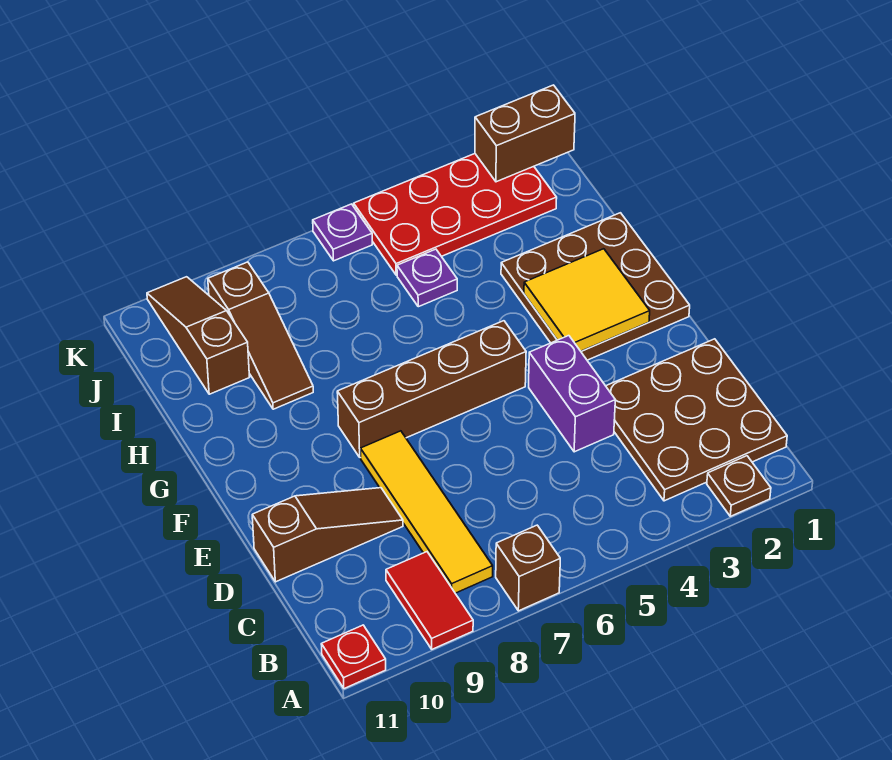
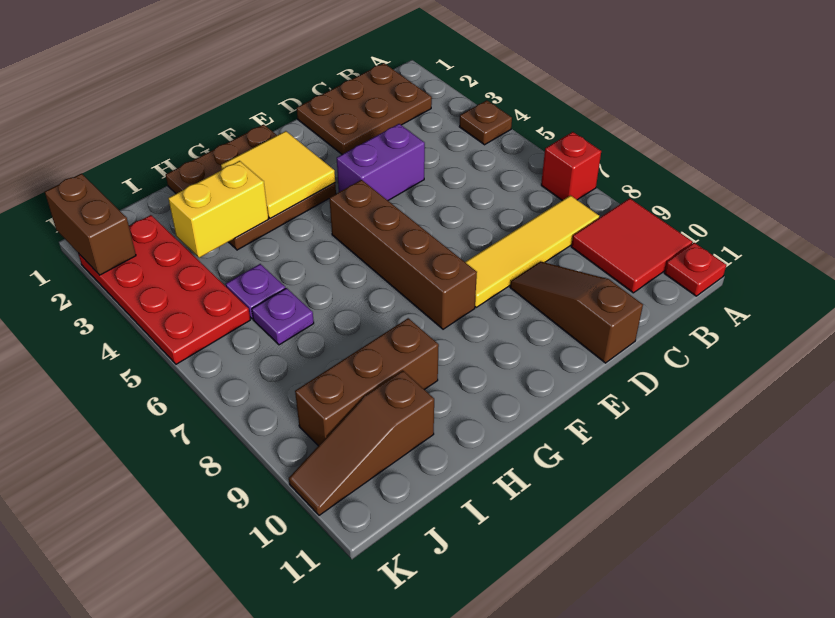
brown plate A2 level 1 -> brown plate A4 level 1
brown brick A7 level 1 -> red brick A7 level 1
red tile A9:B9 level 1 -> red tile A9:B10 level 1
brown plate B1:D3 level 1 -> brown plate B1:D2 level 1
none -> yellow brick H3:I3 level 2
brown slope H9:J9 level 1 top J -> brown brick H9:J9 level 1
purple plate K6 level 1 -> purple plate I6 level 1

